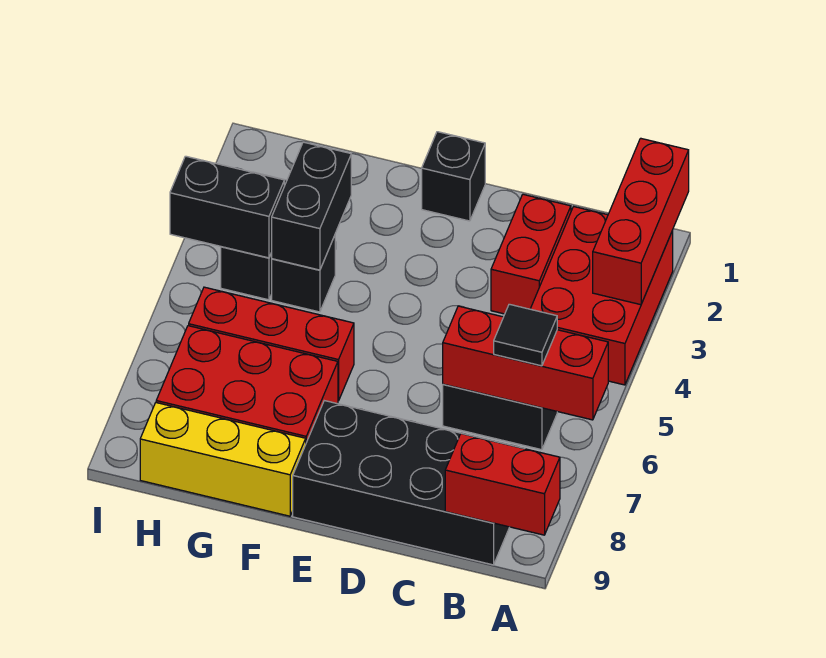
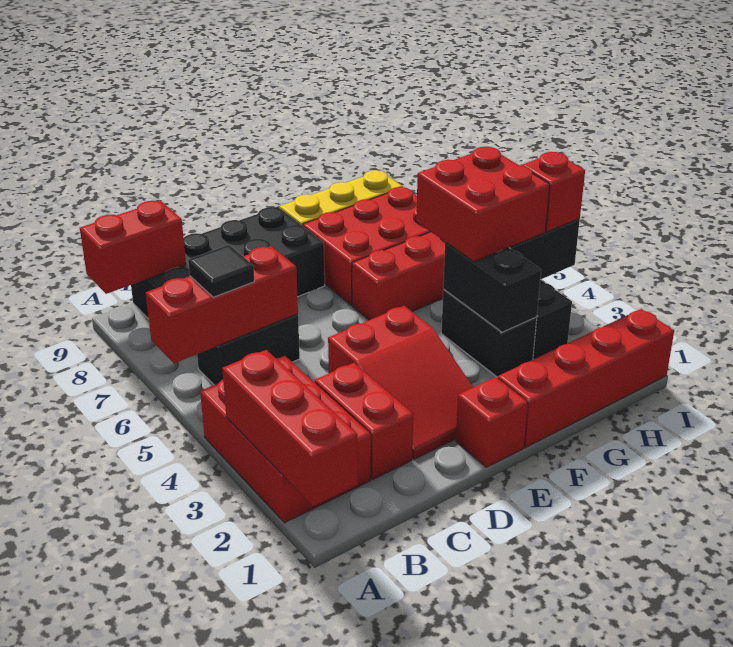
none -> red slope D2:E4 level 1 top 4
black brick E1 level 1 -> red brick E1 level 1
none -> red brick F1:I1 level 1
black brick G4 level 1 -> black brick G3:G4 level 1
none -> red brick G4:H5 level 3
none -> red brick I4 level 3

